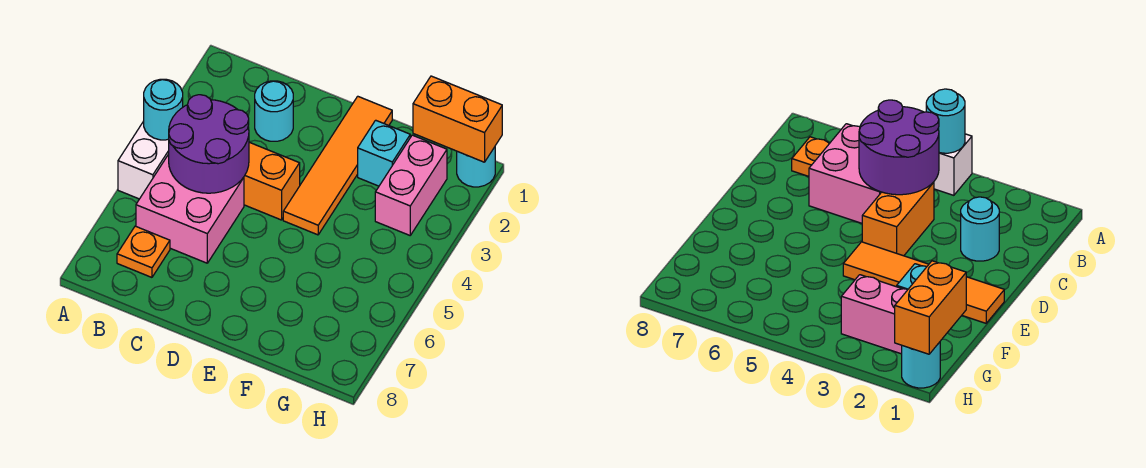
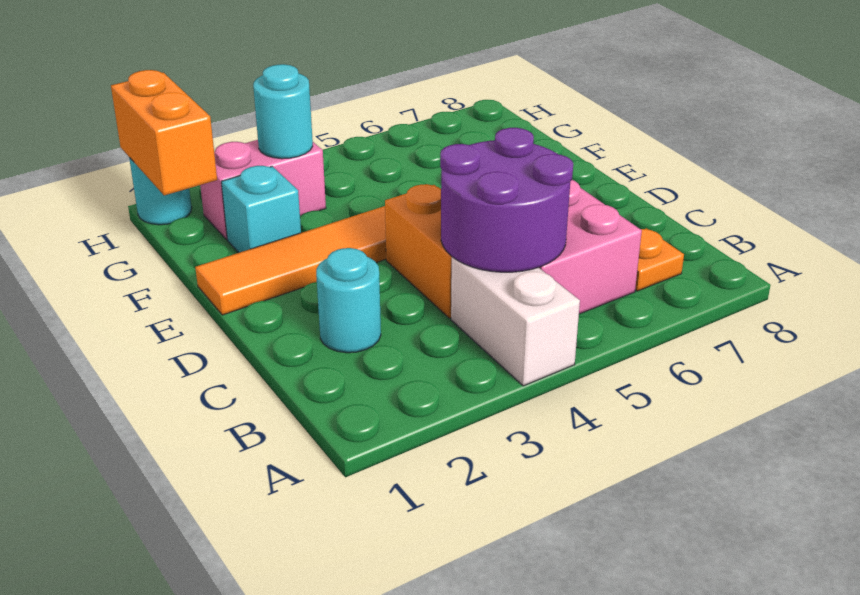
white brick A4:A5 level 1 -> white brick A4:B4 level 1
cyan round brick A4 level 2 -> cyan round brick G3 level 2

